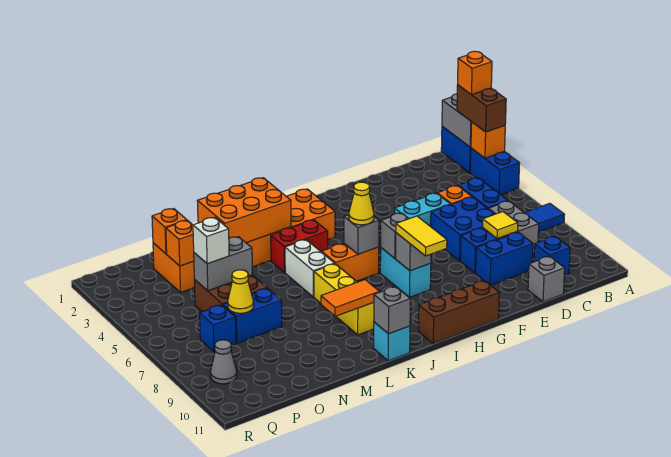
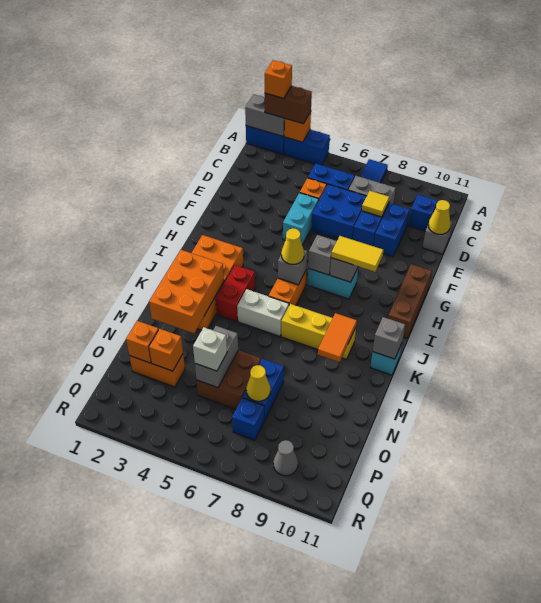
none -> yellow cone D11 level 2

